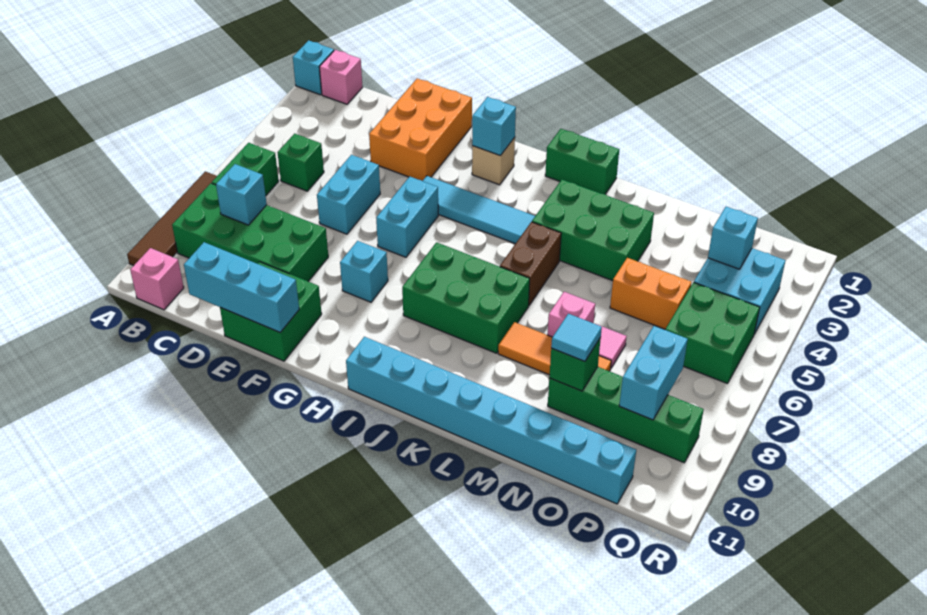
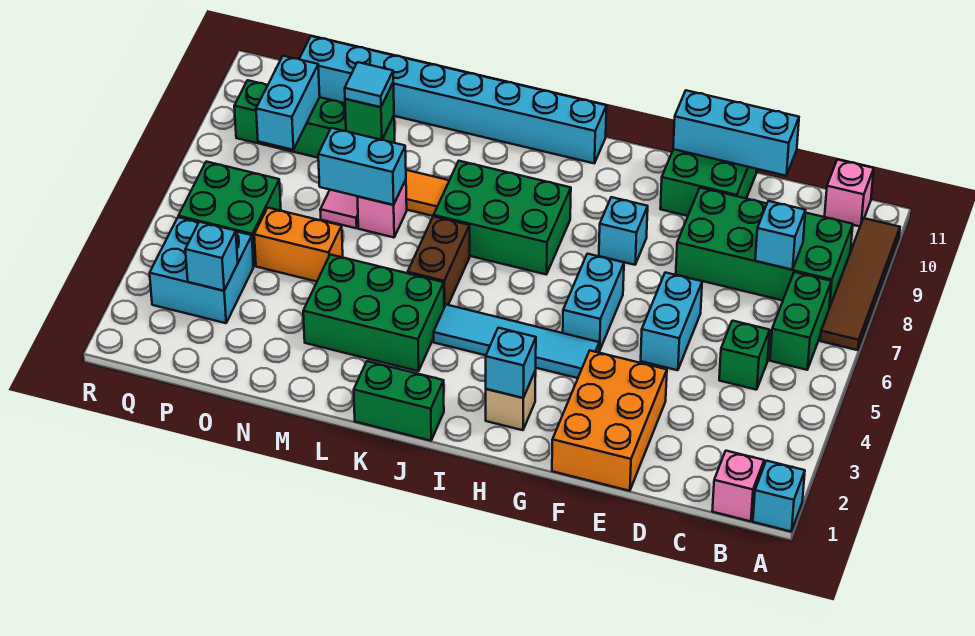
none -> cyan brick M7:N7 level 2

